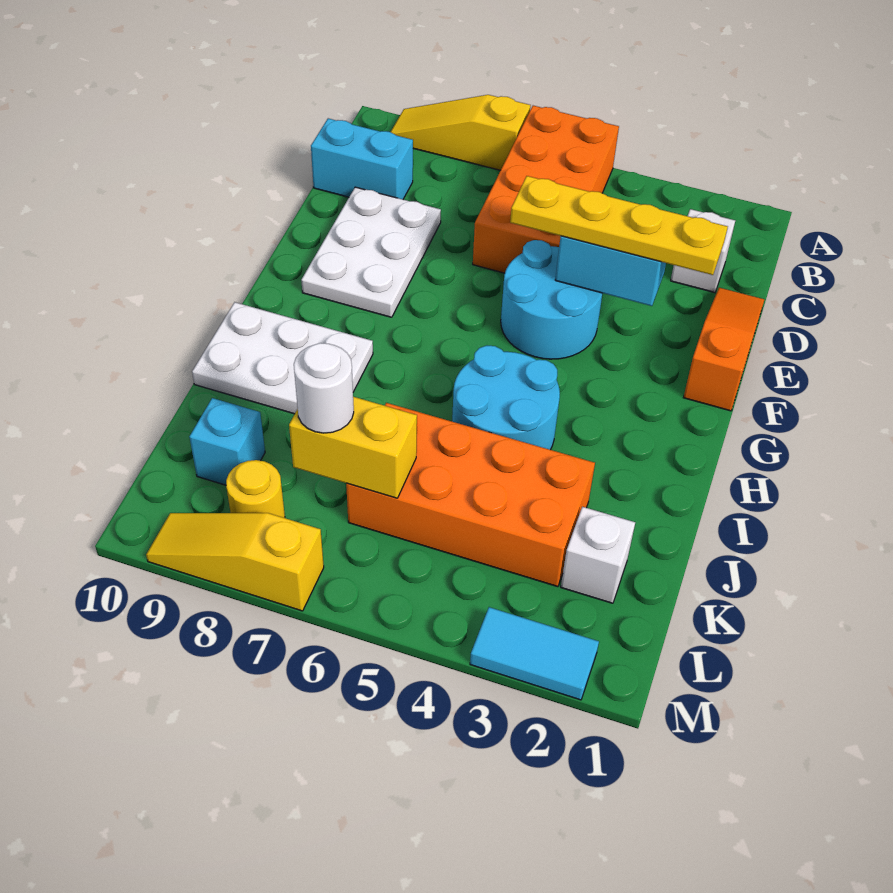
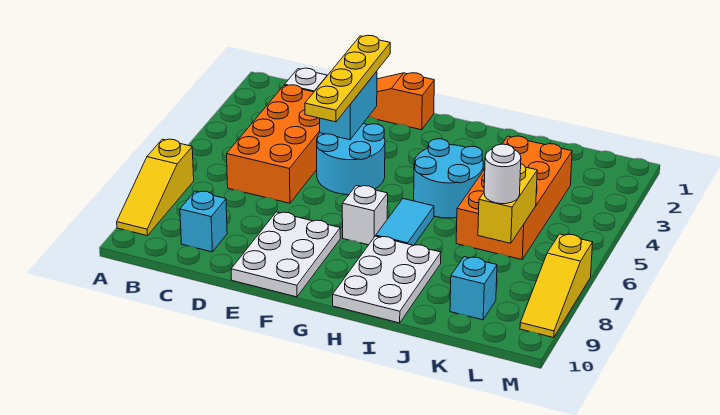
orange brick A5:D6 level 1 -> orange brick C3:D6 level 1
cyan brick C9:C10 level 1 -> cyan brick C9 level 1
white plate D8:F9 level 1 -> white plate E8:F10 level 1
white brick K2 level 1 -> white brick G7 level 1
yellow round brick L8 level 1 -> none
cyan tile M2:M3 level 1 -> cyan tile H6:H7 level 1

